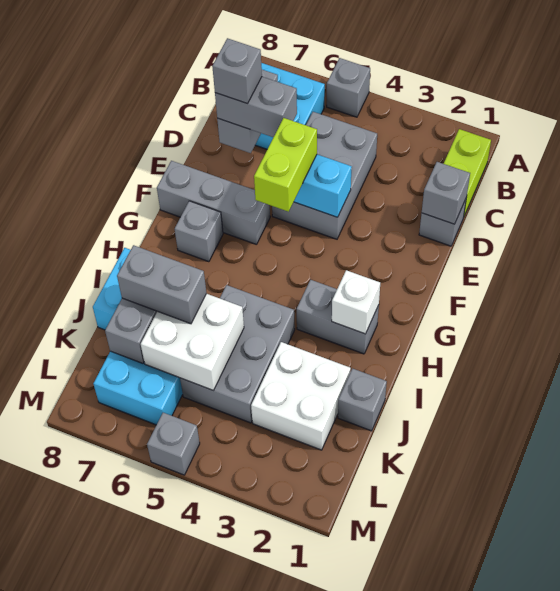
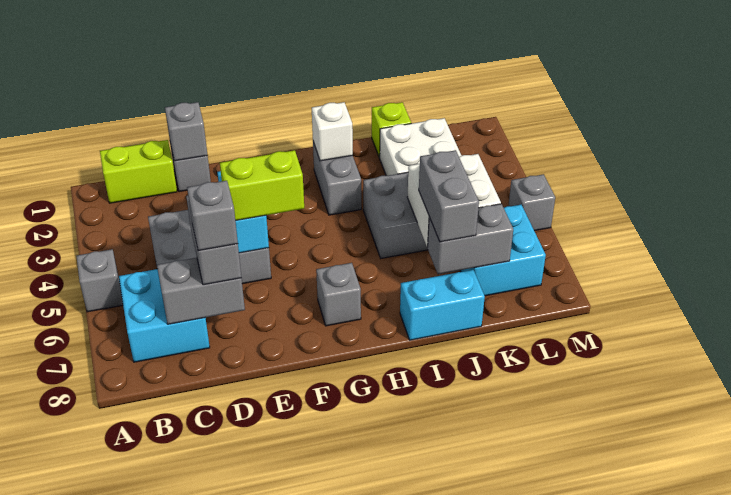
grey brick F6:F8 level 1 -> none
grey brick J1 level 1 -> lime brick J1 level 1

